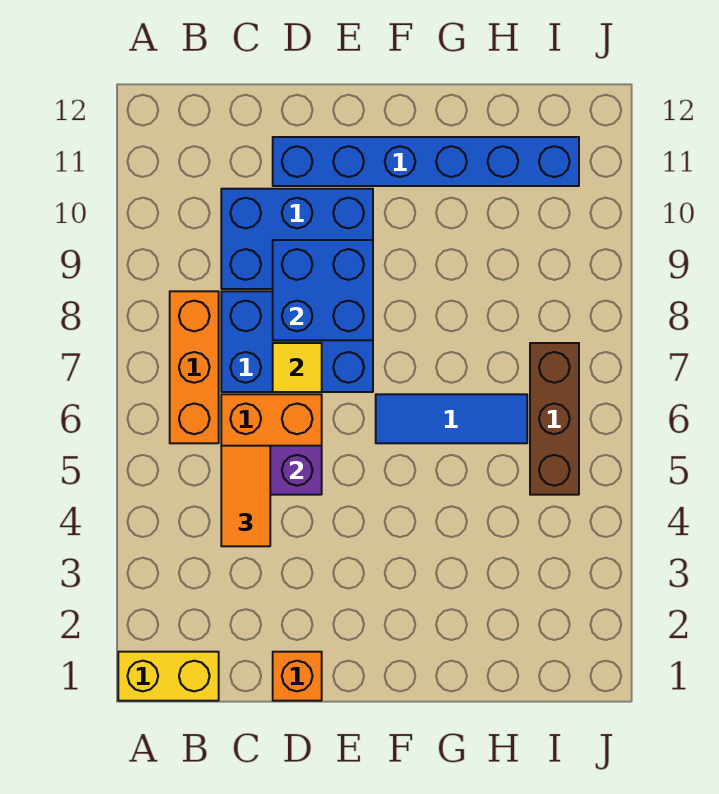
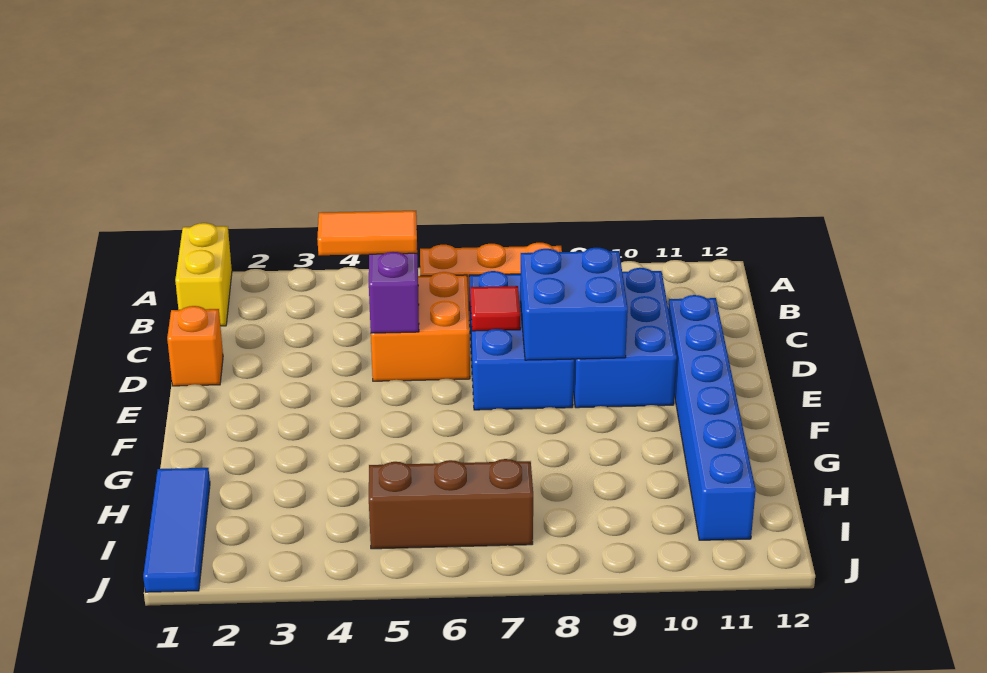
yellow tile D7 level 2 -> red tile D7 level 2
blue tile F6:H6 level 1 -> blue tile H1:J1 level 1

